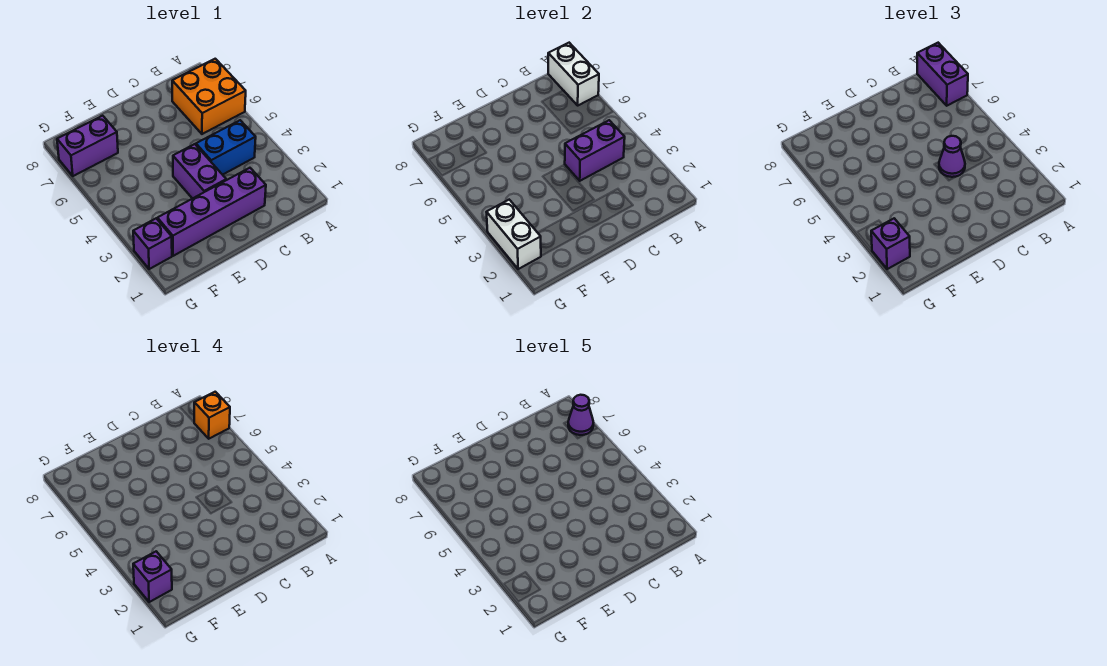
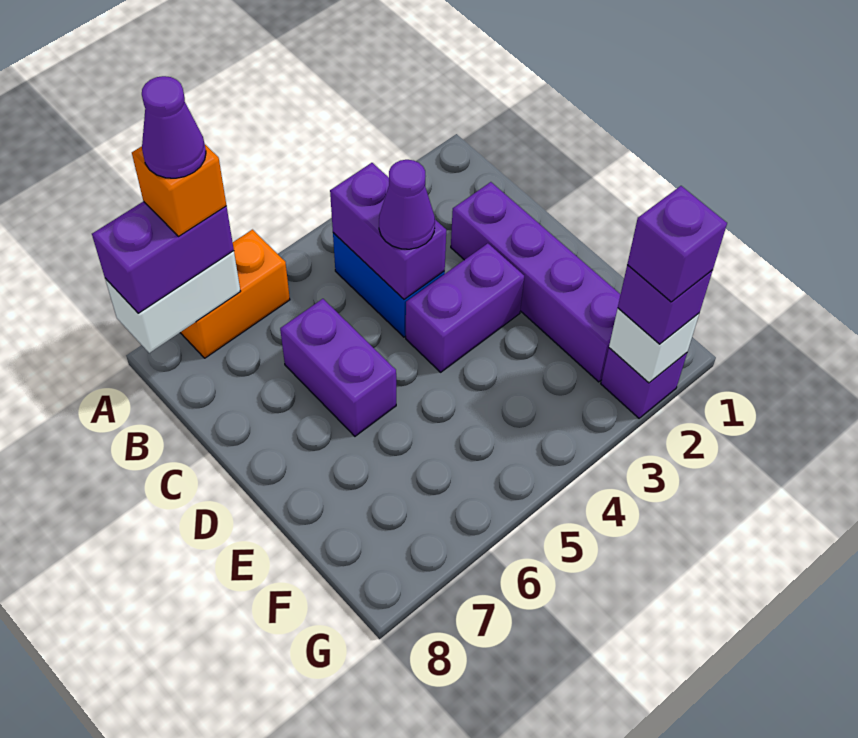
orange brick A6:B7 level 1 -> orange brick A6:A7 level 1
purple brick F7:G7 level 1 -> purple brick C6:D6 level 1
white brick G2:G3 level 2 -> white brick G2 level 2

